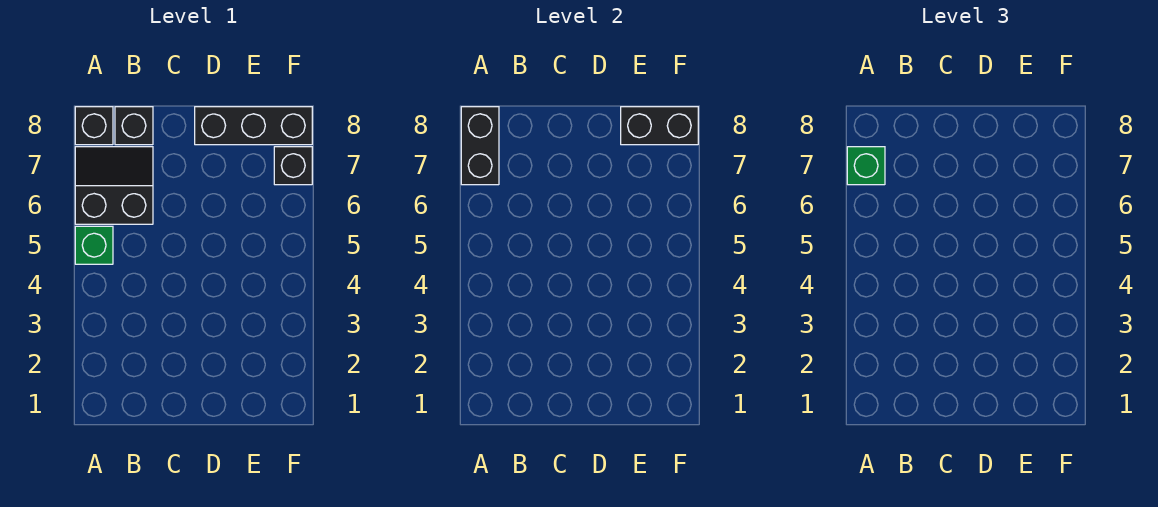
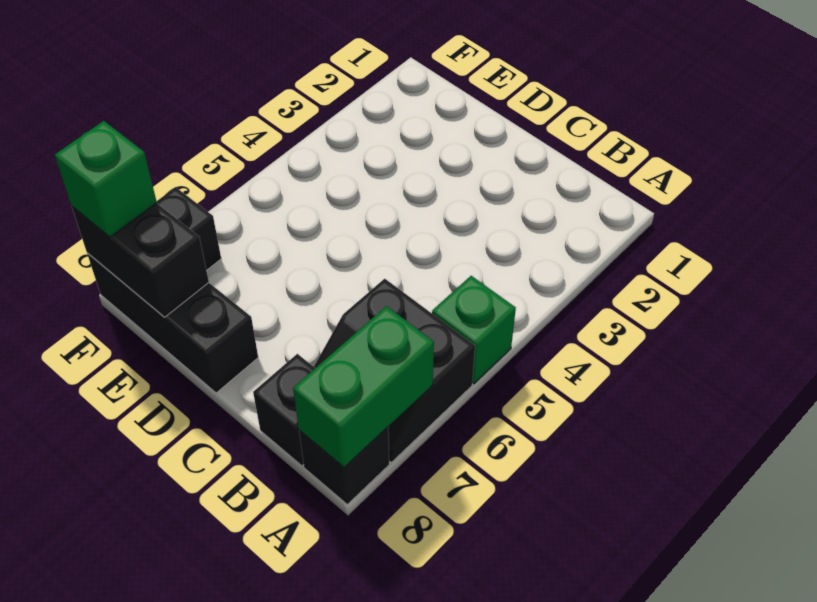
black brick A7:A8 level 2 -> green brick A7:A8 level 2
green brick A7 level 3 -> green brick F8 level 3

